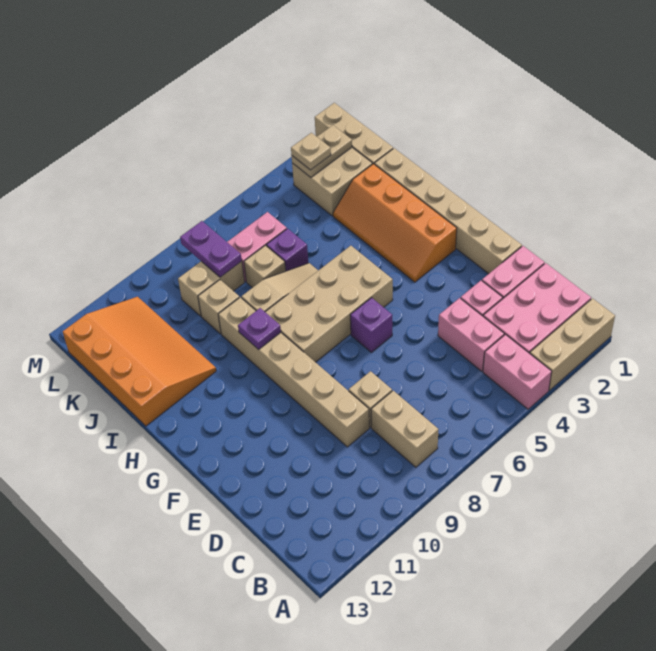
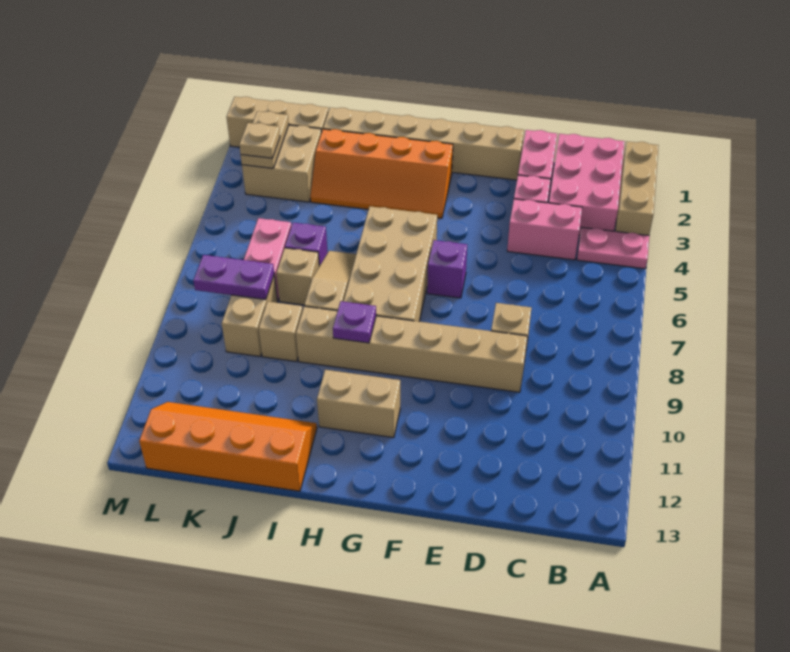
pink brick A4:B4 level 1 -> pink plate A4:B4 level 1
tan brick B8:C8 level 1 -> tan brick G11:H11 level 1
orange slope I11:L13 level 1 top 13 -> orange slope I12:L13 level 1 top 13

